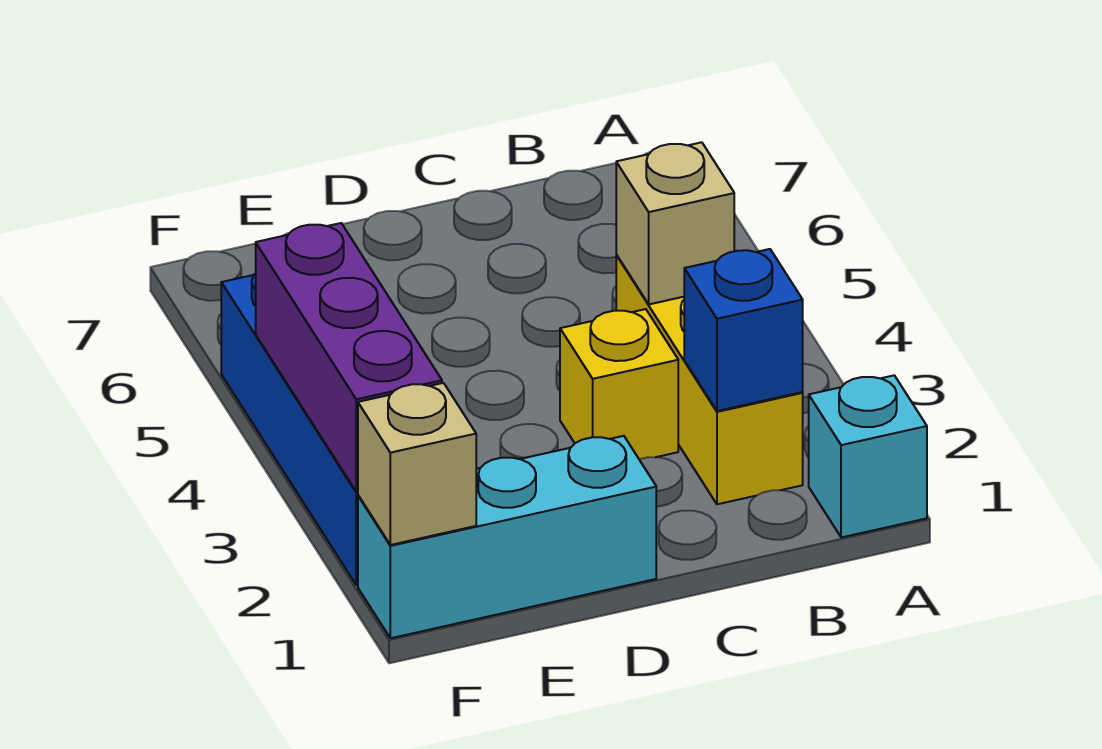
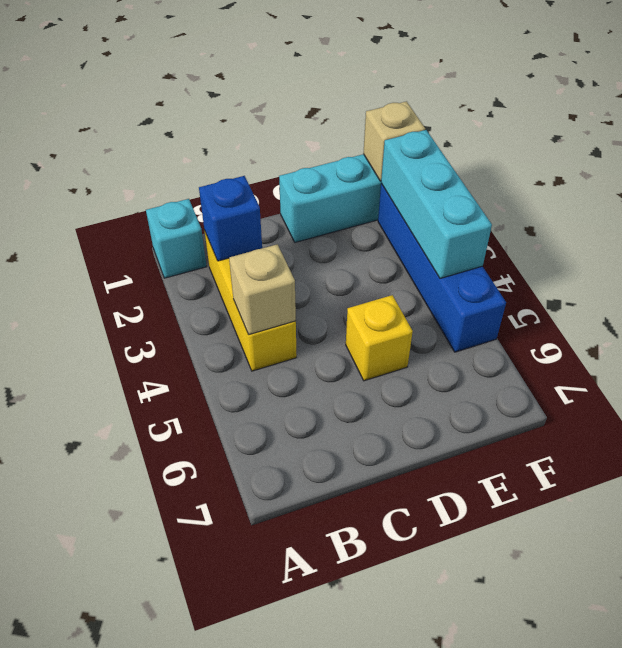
yellow brick C3 level 1 -> yellow brick D5 level 1
purple brick F2:F4 level 2 -> cyan brick F2:F4 level 2

